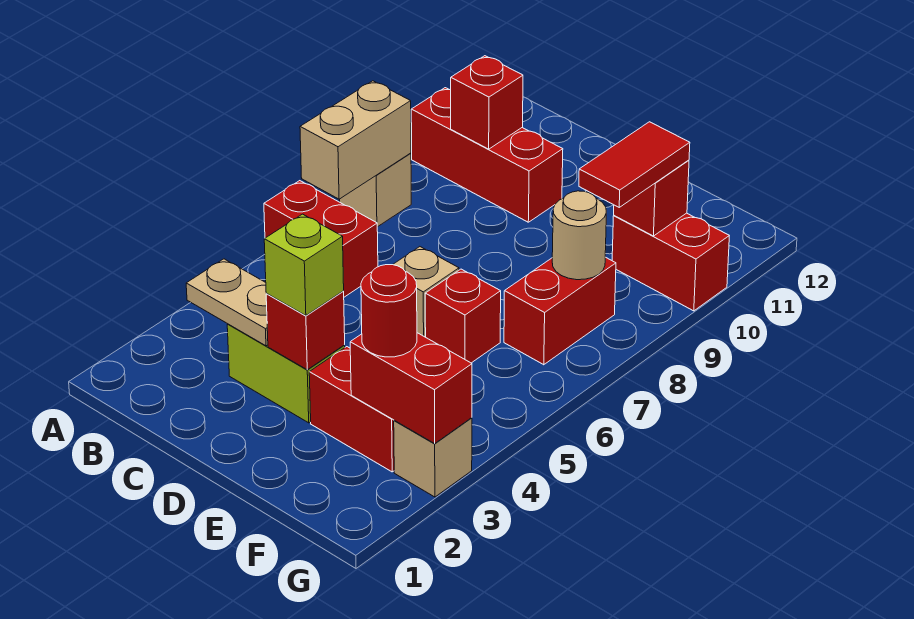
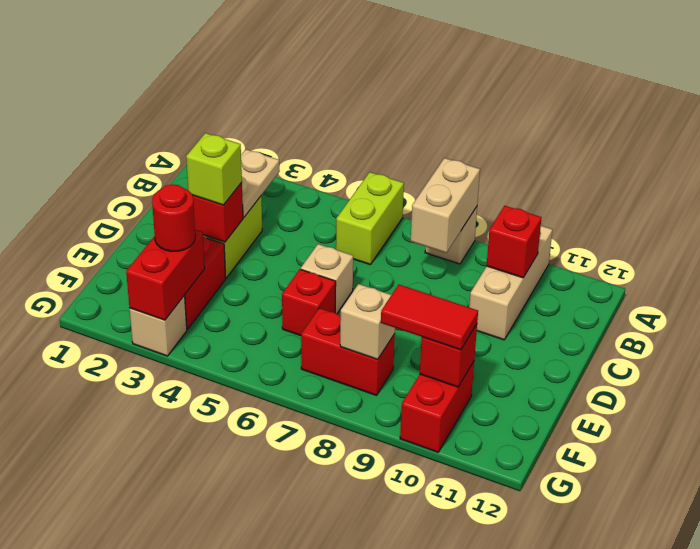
red brick A6:B6 level 1 -> lime brick A6:B6 level 1
tan brick A7:A8 level 2 -> tan brick A8:B8 level 2
red brick A10:C10 level 1 -> tan brick A10:C10 level 1
tan round brick F8 level 2 -> tan brick F8 level 2

